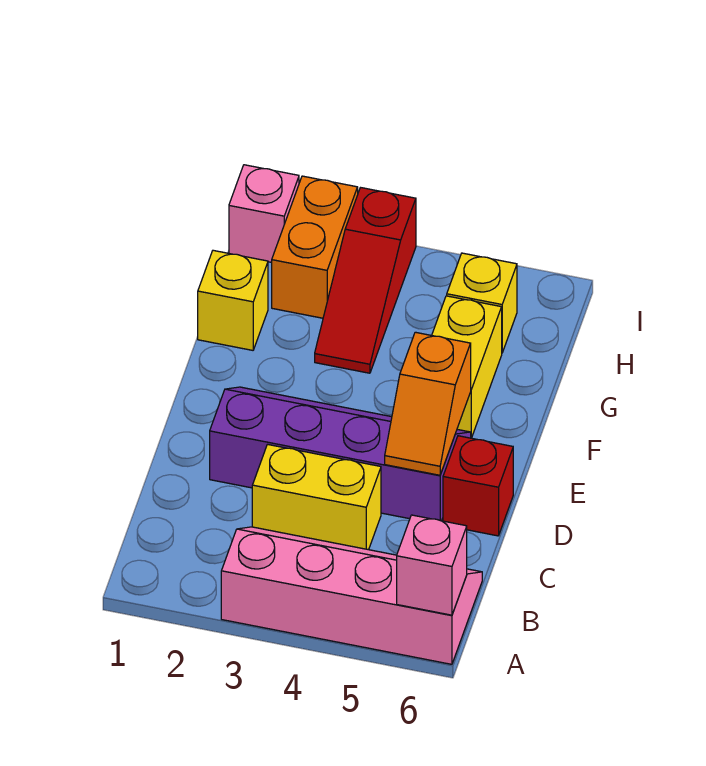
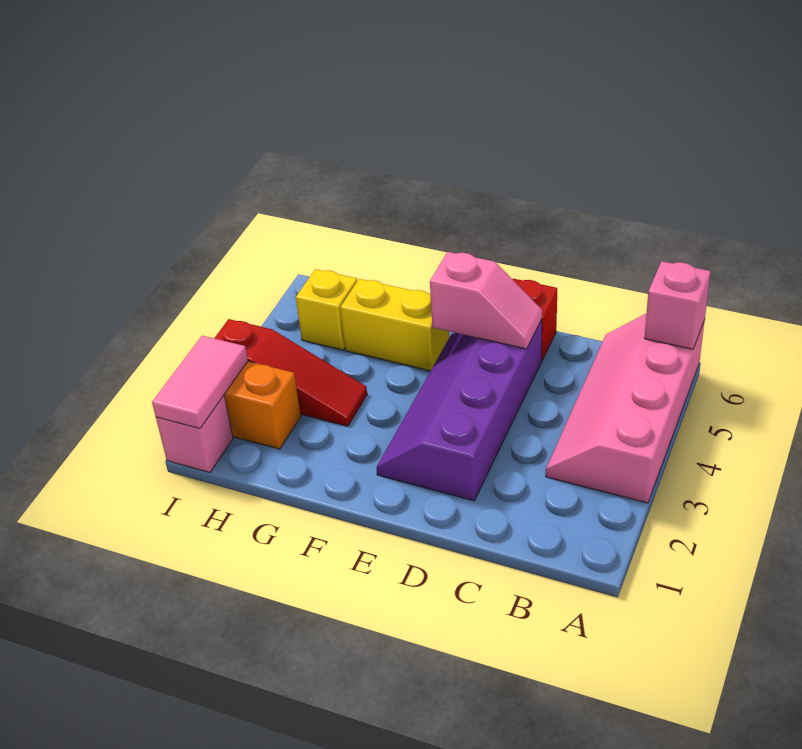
yellow brick C3:C4 level 1 -> none
orange slope D5:E5 level 2 top E -> pink slope D5:E5 level 2 top E
yellow brick G1 level 1 -> none
none -> pink tile I1:I2 level 2

